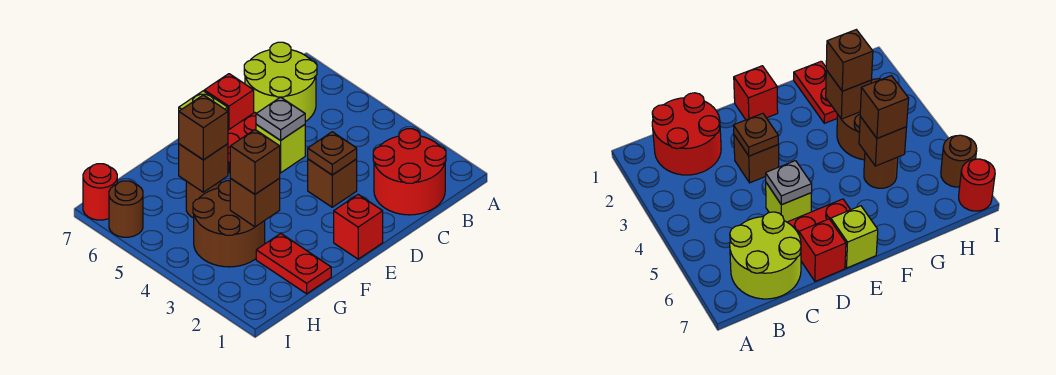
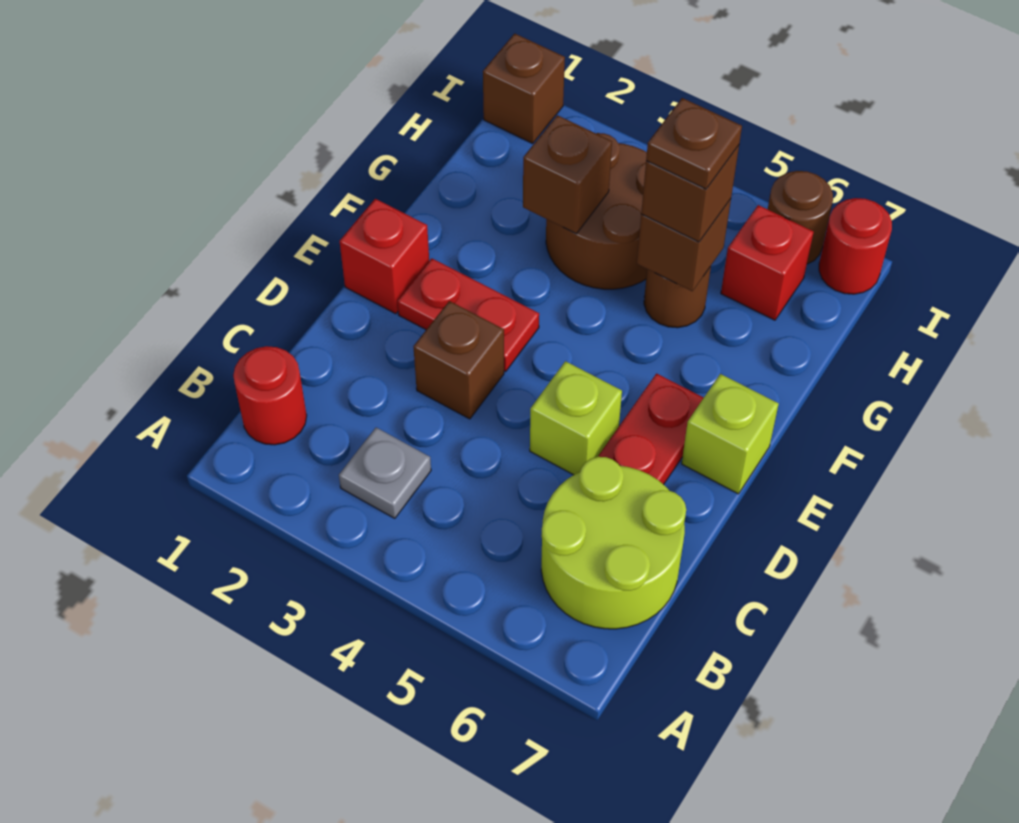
red round brick B1:C2 level 1 -> red round brick B1 level 1
brown plate D3 level 2 -> brown plate G5 level 4
grey plate D5 level 2 -> grey plate B3 level 1
red brick D7 level 1 -> red brick H6 level 1
red plate G1:G2 level 1 -> red plate E2:E3 level 1
brown brick G3 level 3 -> brown brick I1 level 1

